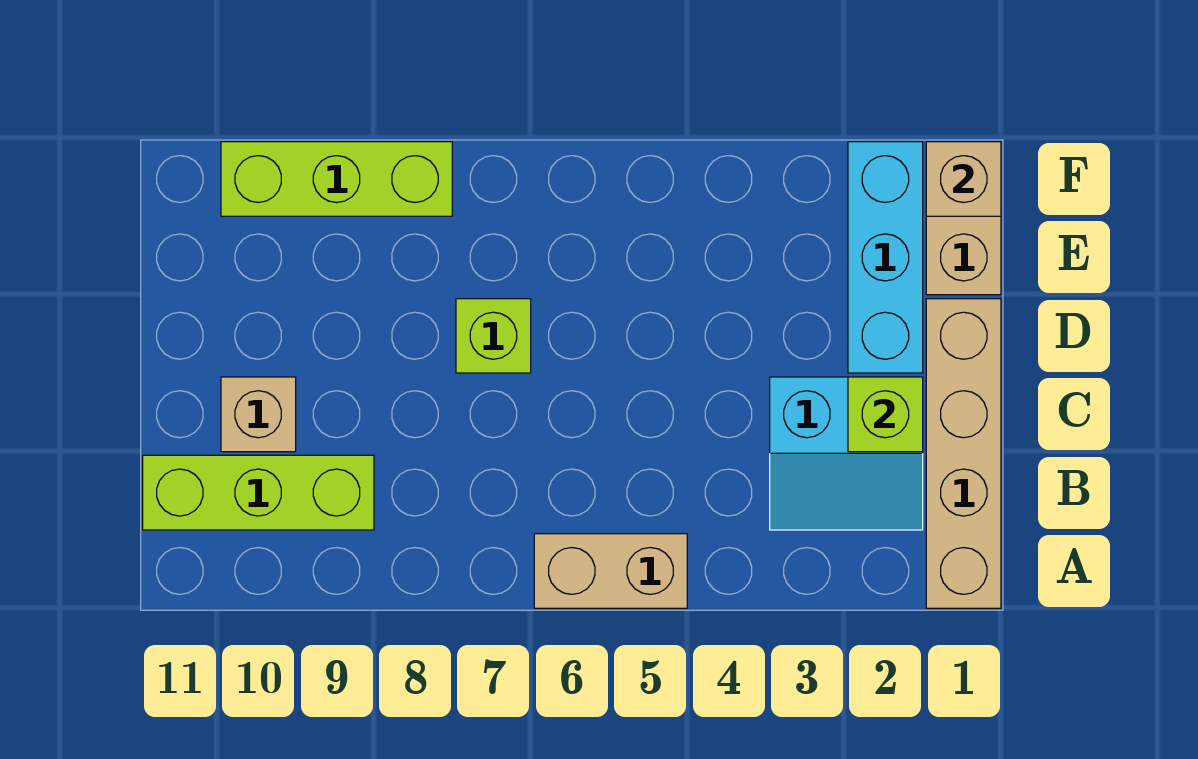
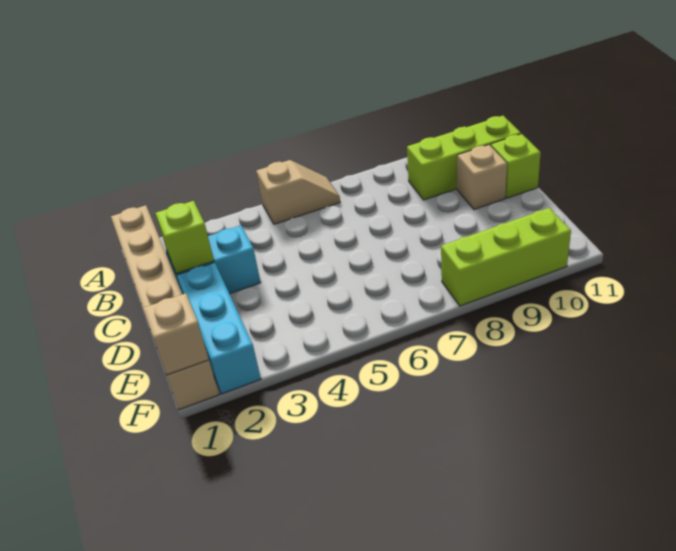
tan brick A5:A6 level 1 -> tan slope A5:A6 level 1 top 5
lime brick D7 level 1 -> lime brick C11 level 1

